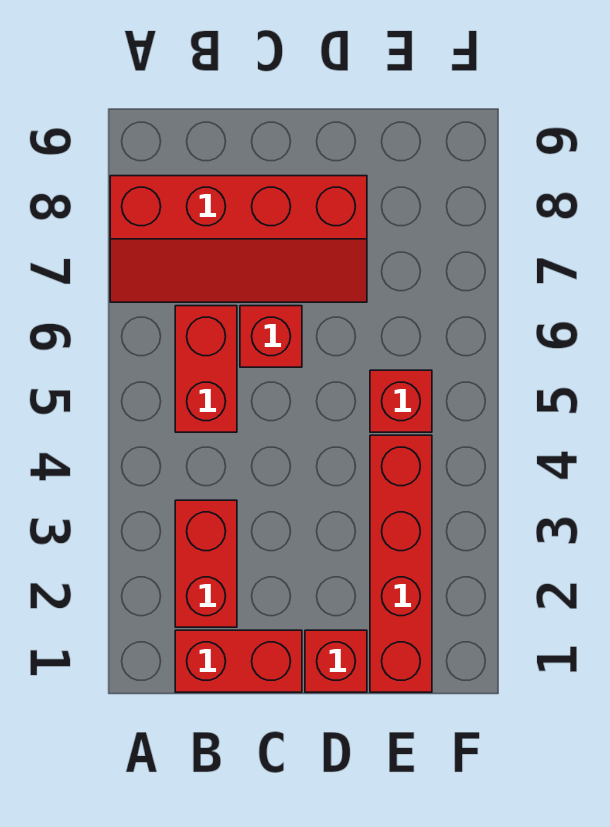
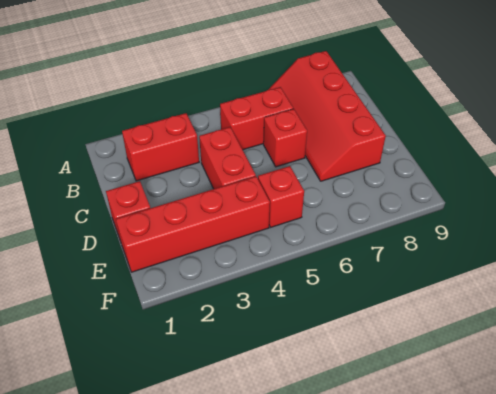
red brick B1:C1 level 1 -> red brick C4:D4 level 1

